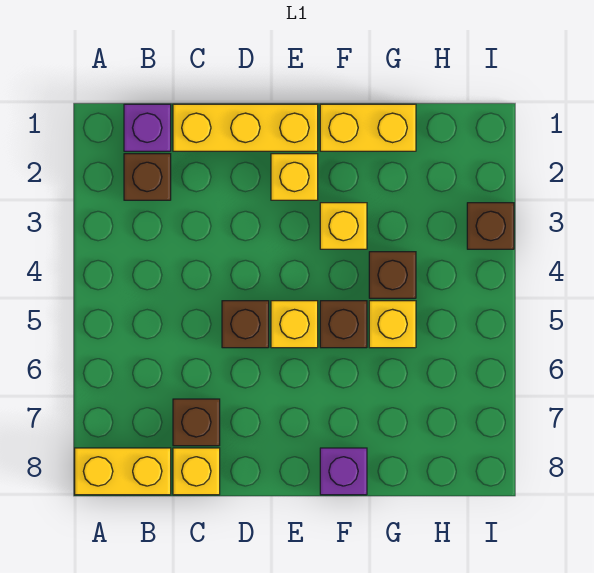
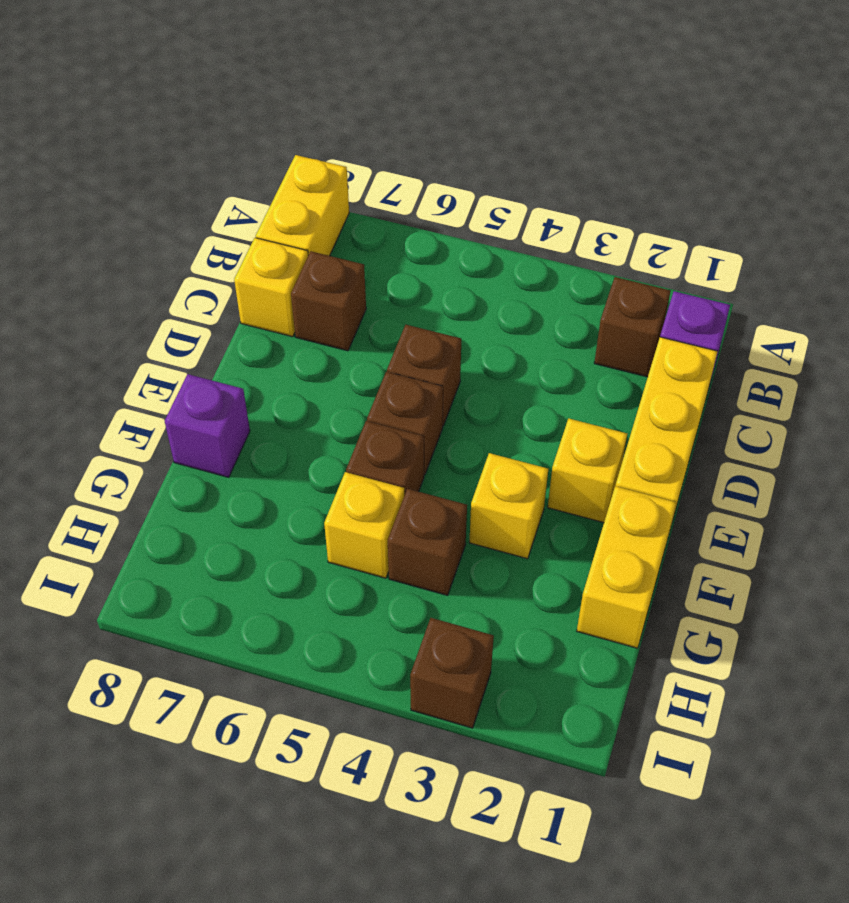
yellow brick E5 level 1 -> brown brick E5 level 1

